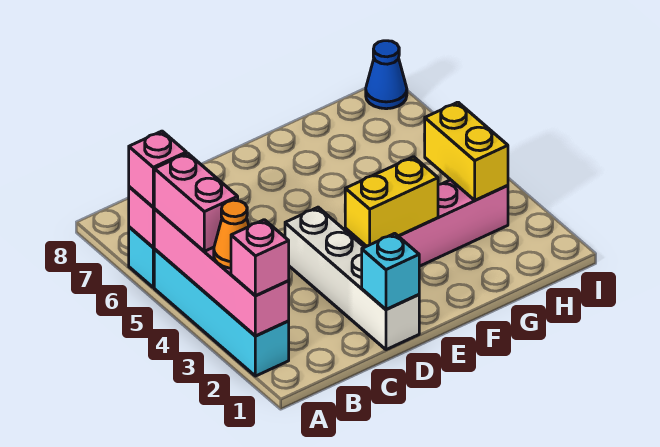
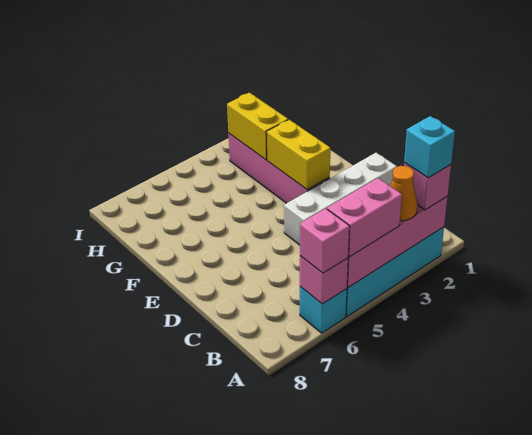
cyan brick D1 level 2 -> cyan brick A2 level 4
yellow brick H3:H4 level 2 -> yellow brick G3:H3 level 2
blue cone I8 level 1 -> none

